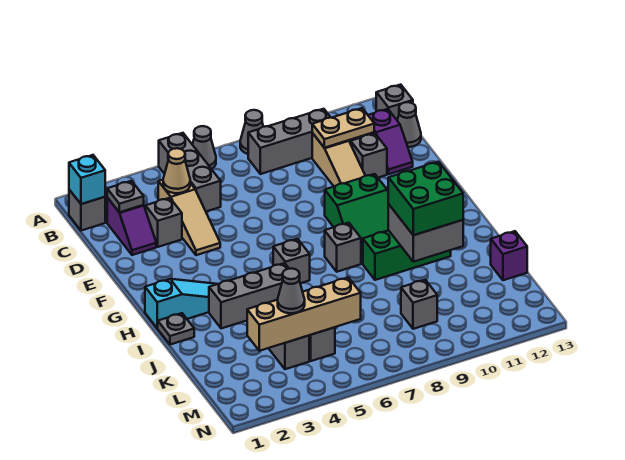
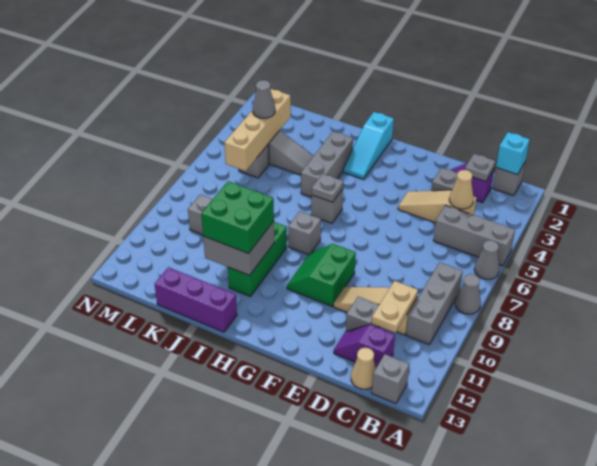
grey cone C13 level 1 -> tan cone C13 level 1
grey plate I1 level 1 -> grey plate H6 level 2
purple brick K13 level 1 -> purple brick I13:K13 level 1

